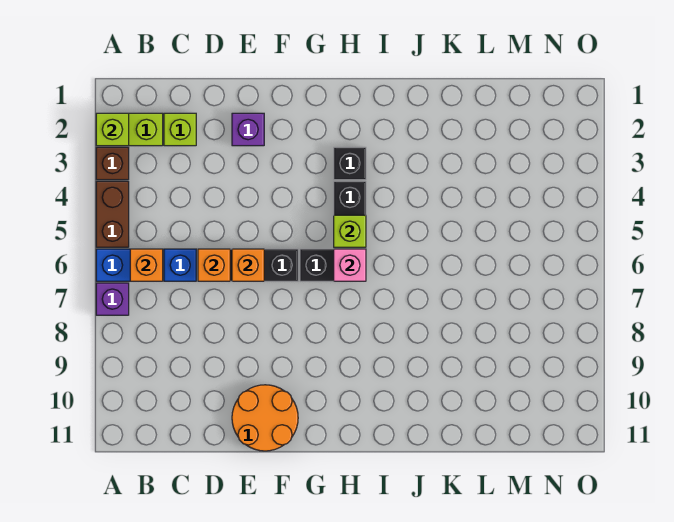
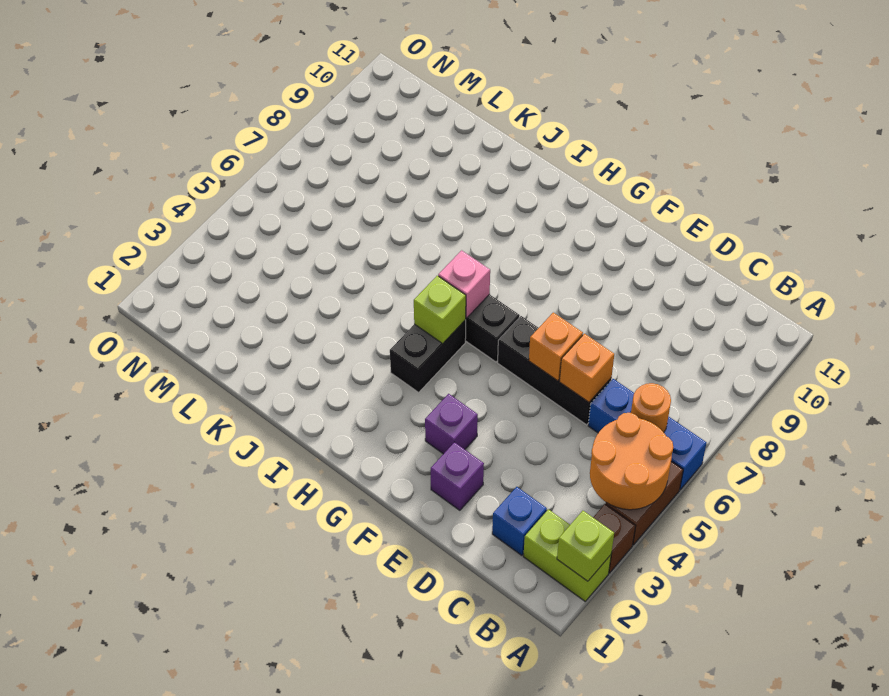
purple brick A7 level 1 -> purple brick F3 level 1
orange brick B6 level 2 -> orange round brick B6 level 2
lime brick C2 level 1 -> blue brick C2 level 1
orange round brick E10:F11 level 1 -> orange round brick A4:B5 level 2
black brick H3 level 1 -> none

